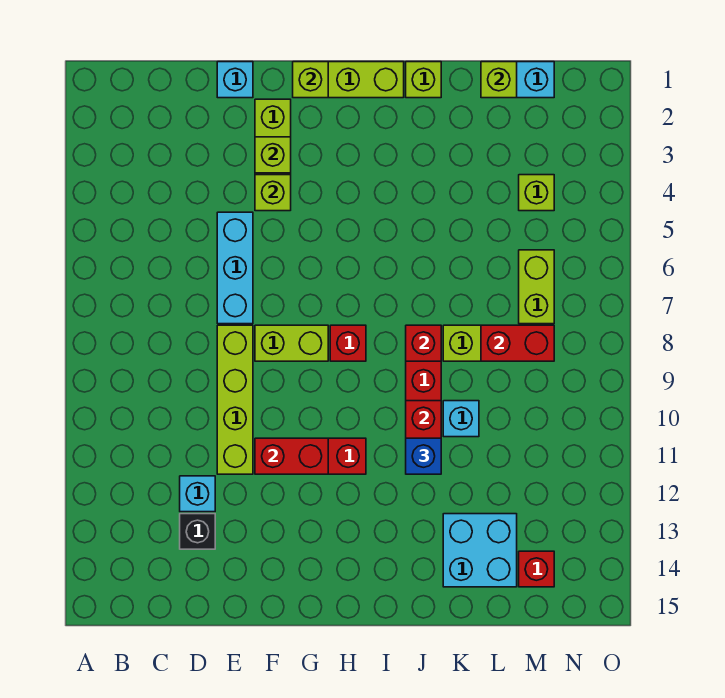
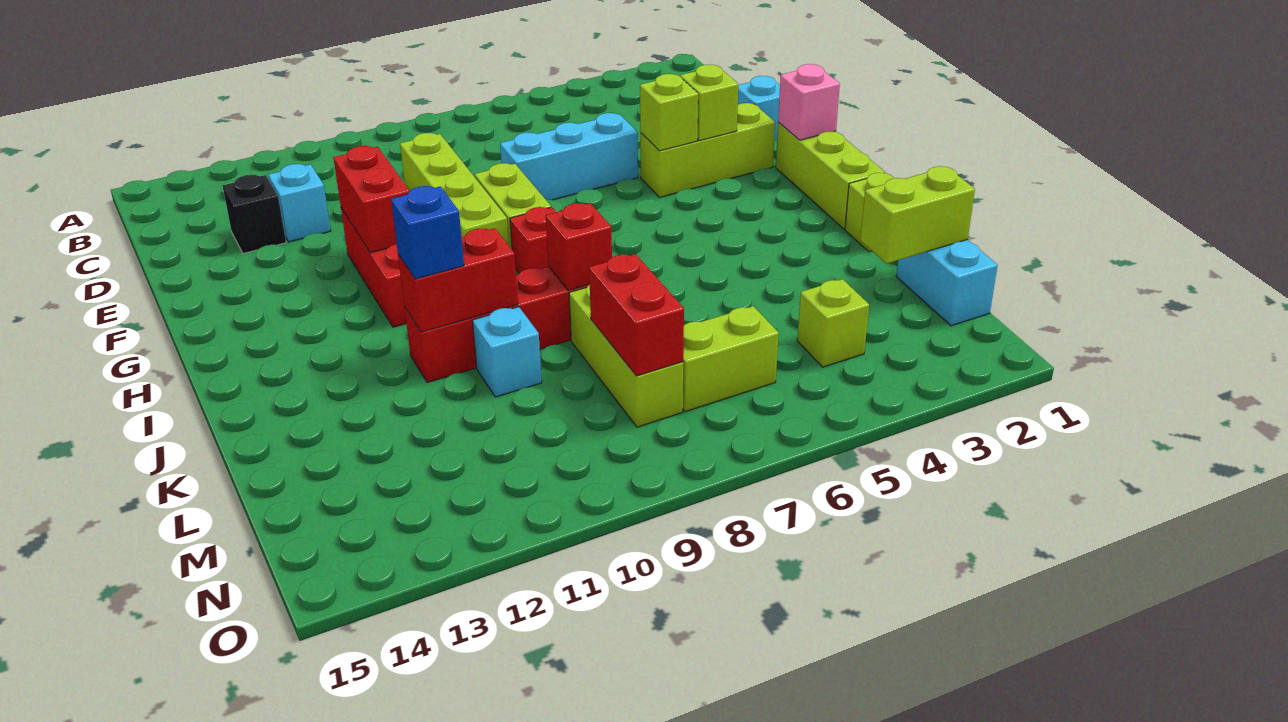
lime brick E8:E11 level 1 -> lime brick D9:G9 level 1
lime brick G1 level 2 -> pink brick G1 level 2
cyan brick K13:L14 level 1 -> none
lime brick L1 level 2 -> lime brick L1:L2 level 2
red brick M14 level 1 -> none

